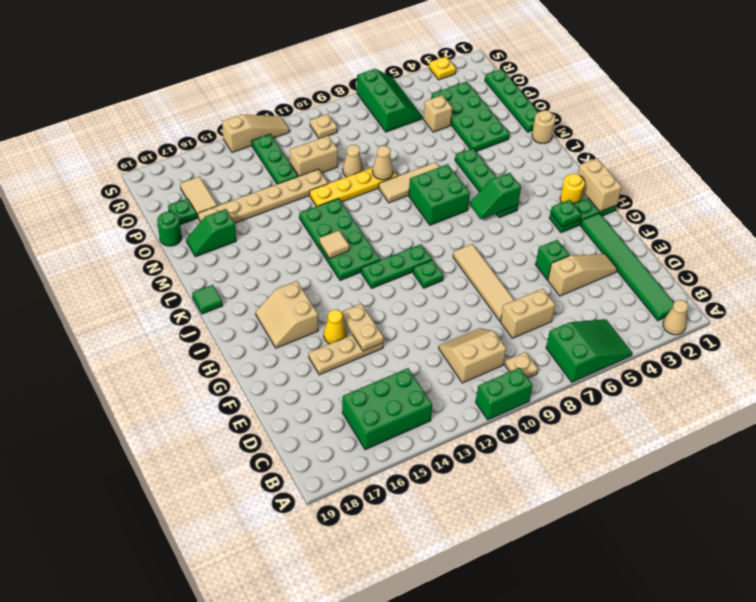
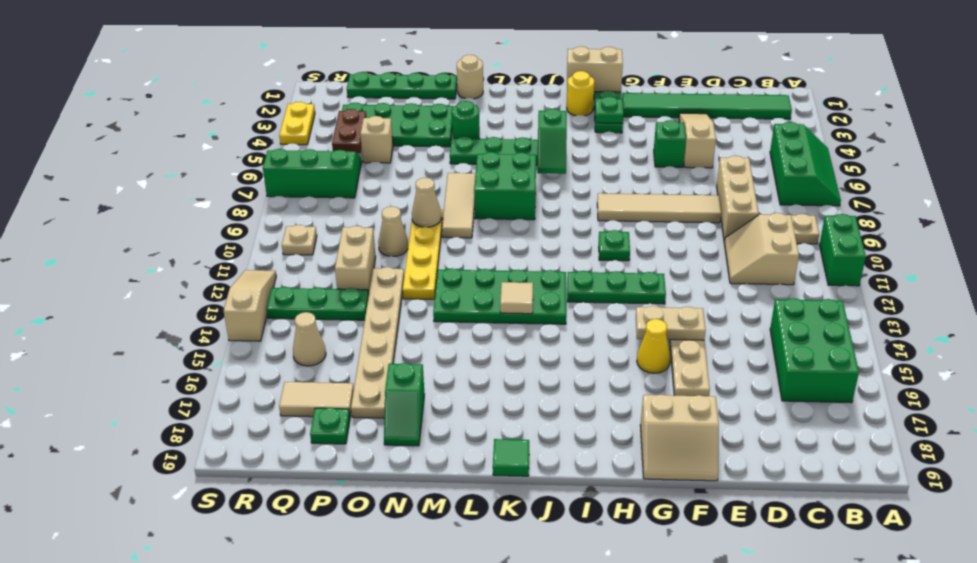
tan cone A2 level 1 -> tan cone Q15 level 1
green slope A5:B7 level 1 top 7 -> green slope A5:B7 level 1 top B
tan brick D7:D8 level 1 -> tan brick D7:D9 level 1
tan slope H16:I17 level 1 top 16 -> tan slope F18:G19 level 1 top 18
green plate I10:I12 level 1 -> green plate G12:I12 level 1
green round brick O19 level 1 -> green round brick M4 level 1
none -> brown plate Q4:Q5 level 2
yellow plate S3 level 1 -> yellow plate S3:S4 level 1

